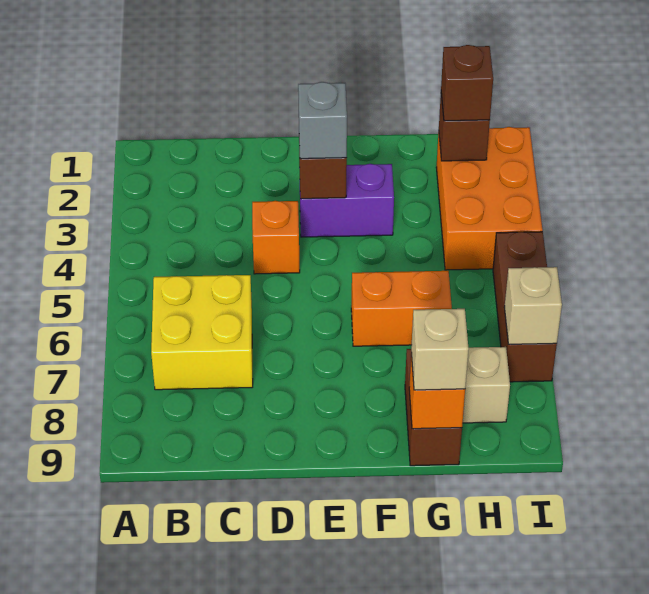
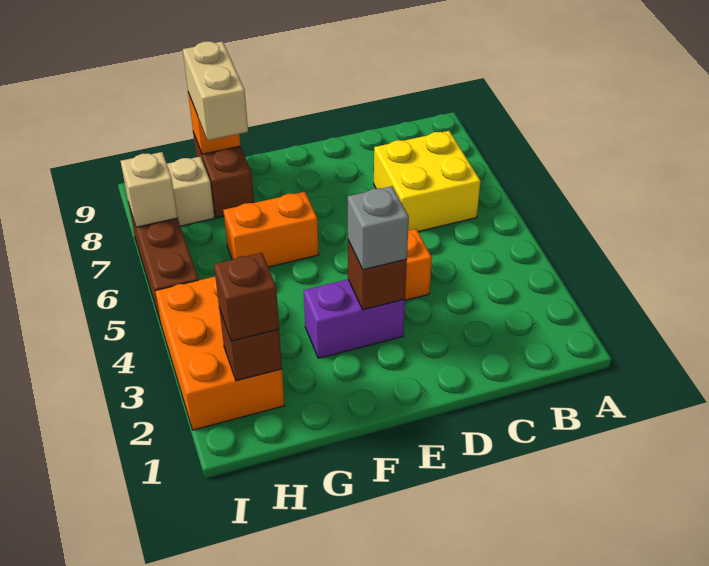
tan brick G9 level 3 -> tan brick G8:G9 level 3

